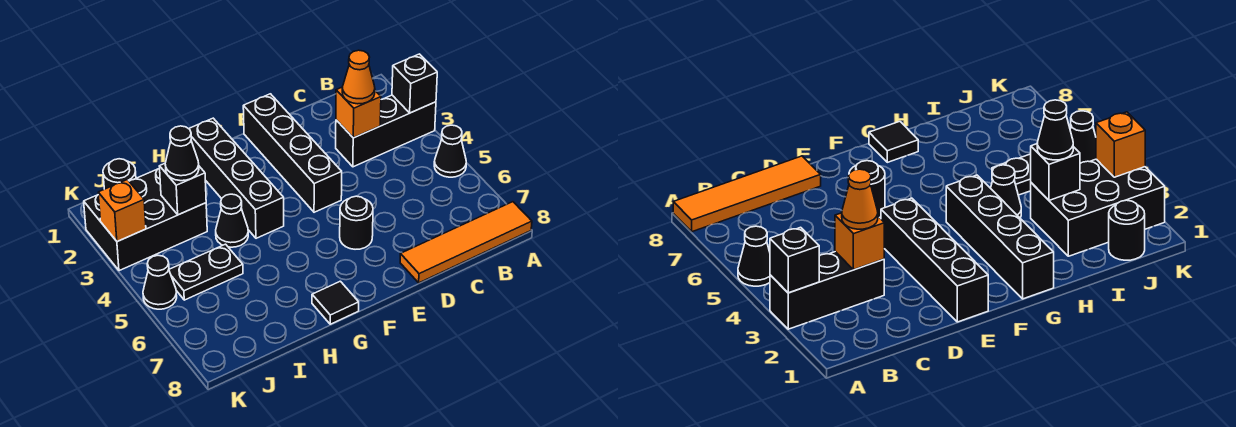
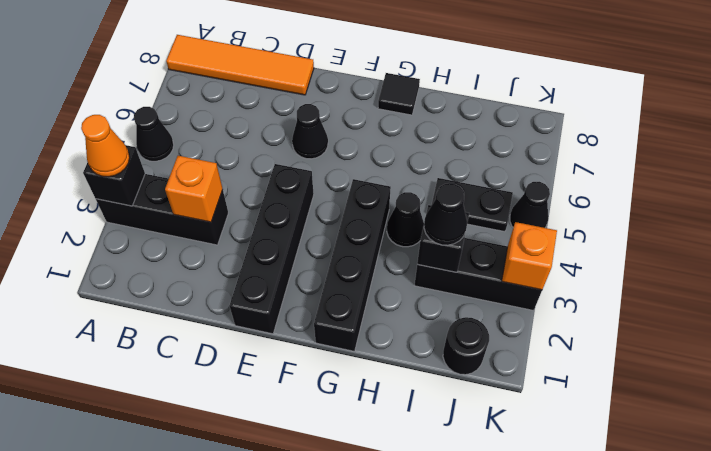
orange cone C3 level 3 -> orange cone A3 level 3
black round brick E6 level 1 -> black cone E6 level 1
black brick I2:K3 level 1 -> black brick I3:K3 level 1

